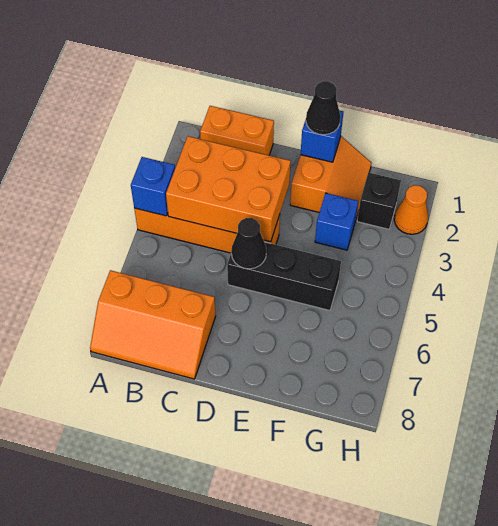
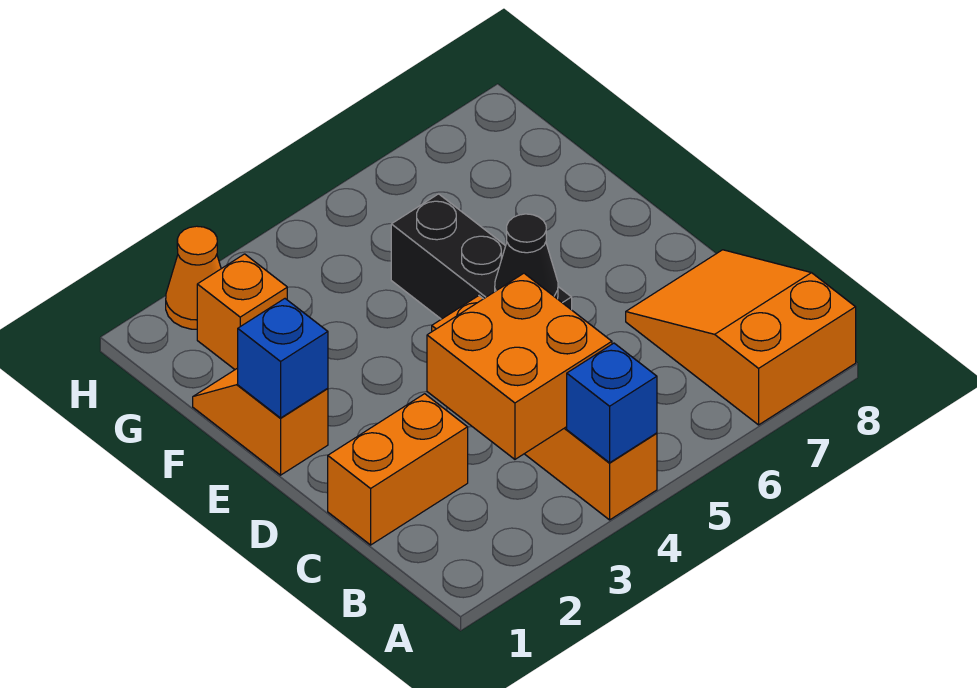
orange slope A7:C8 level 1 top 7 -> orange slope A7:C8 level 1 top A
orange brick B1:C1 level 1 -> orange brick C1:C2 level 1
orange brick B3:D4 level 2 -> orange brick B3:C4 level 2
orange slope E1:F2 level 1 top E -> orange slope E1:F1 level 1 top E
black cone E1 level 3 -> none
blue brick F3 level 1 -> none
black brick G2 level 1 -> orange brick G2 level 1

